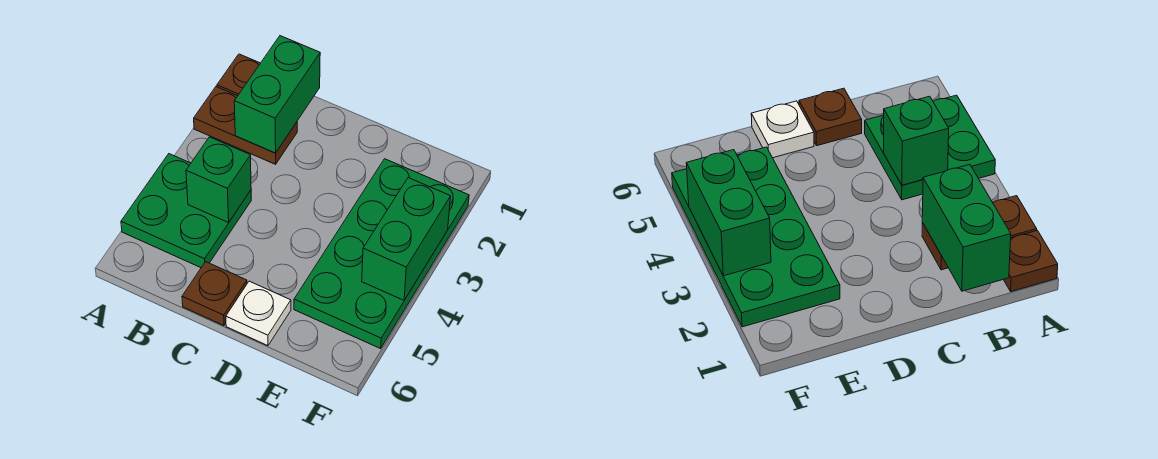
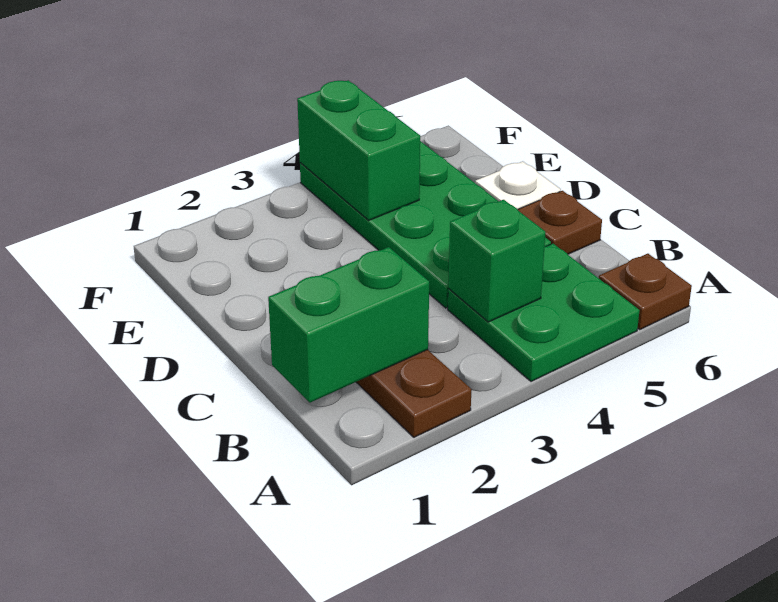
brown plate A1 level 1 -> brown plate A6 level 1
green plate E2:F5 level 1 -> green plate C4:F5 level 1
green brick F3:F4 level 2 -> green brick E4:F4 level 2

